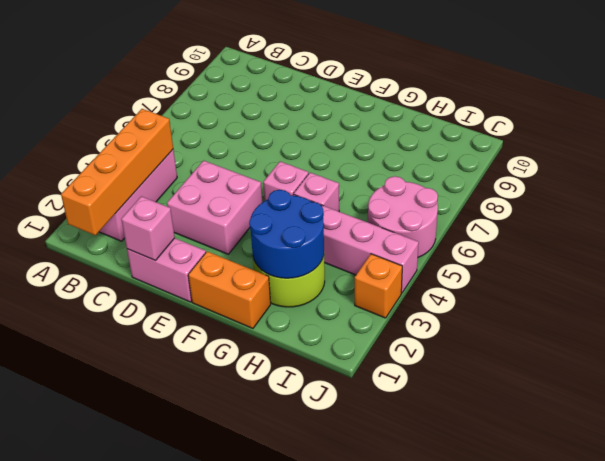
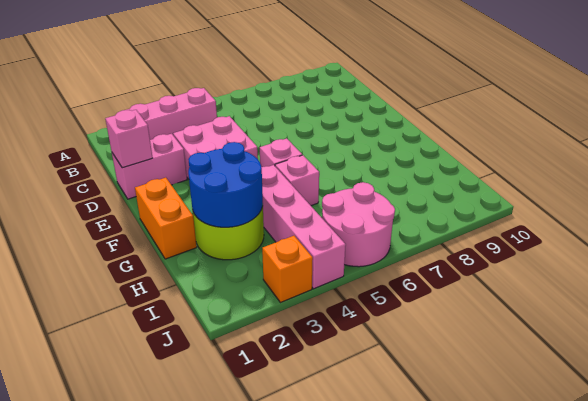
orange brick B1:B4 level 2 -> none
pink brick D1:E1 level 1 -> pink brick D1:D2 level 1

